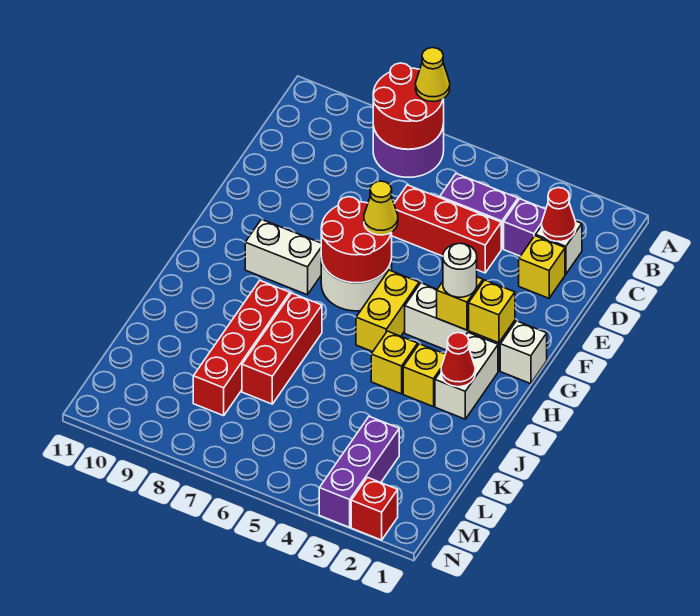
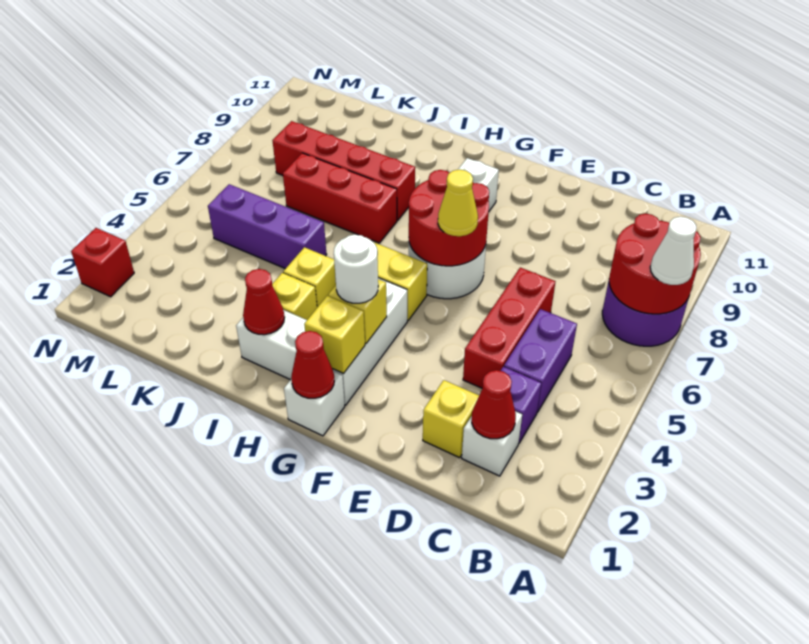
yellow cone A7 level 3 -> white cone A7 level 3
none -> red cone G1 level 2
purple brick L3:N3 level 1 -> purple brick J5:L5 level 1

